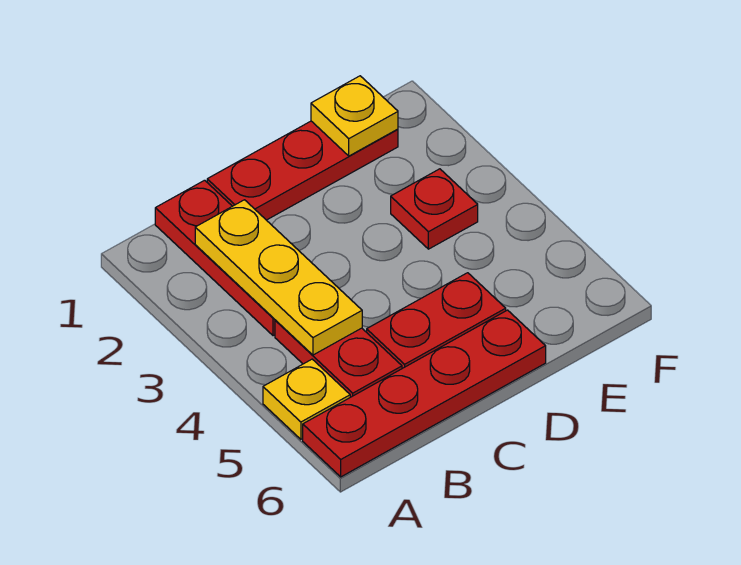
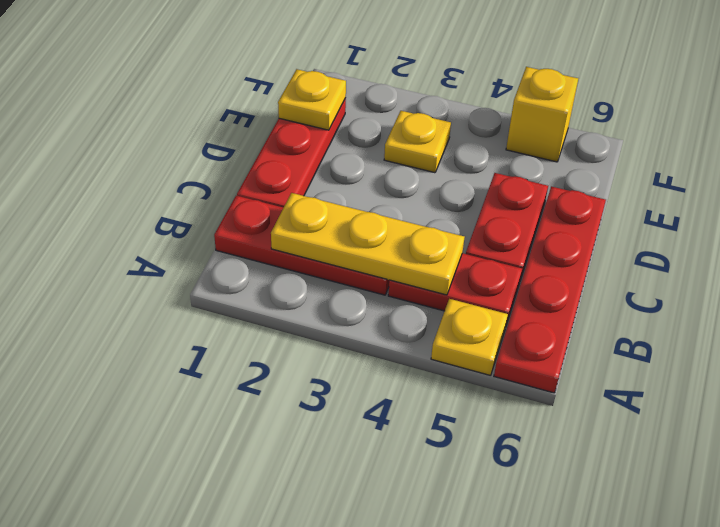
red plate E3 level 1 -> yellow plate E3 level 1
none -> yellow brick F5 level 1

